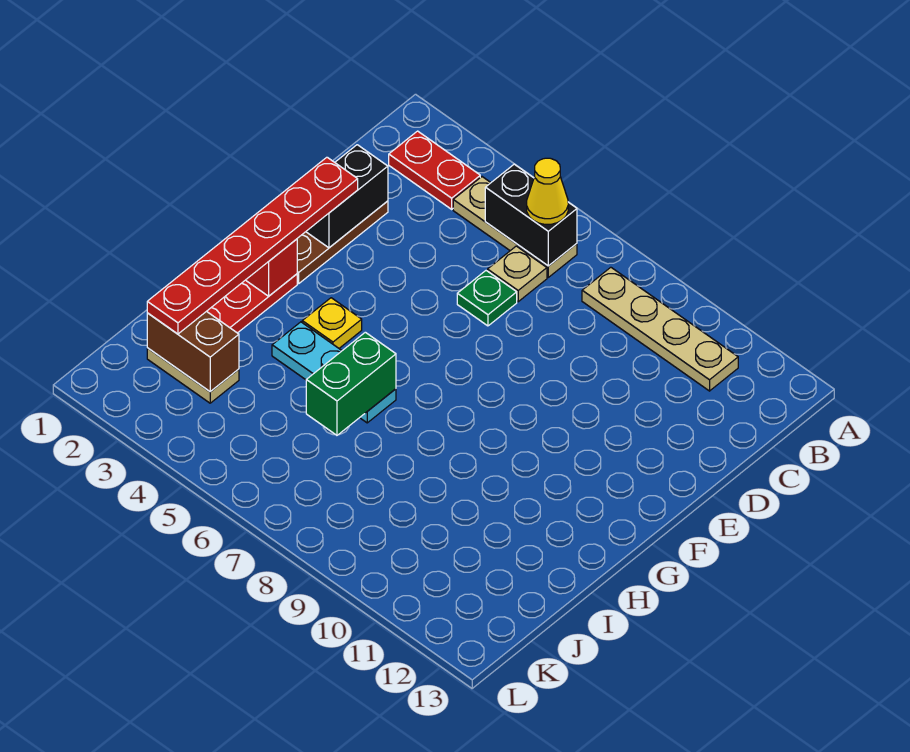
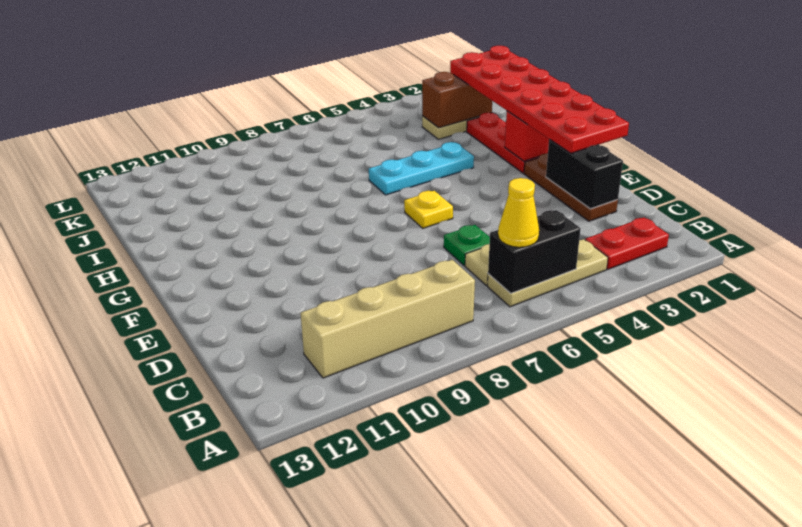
tan plate B8:B11 level 1 -> tan brick B8:B11 level 1
red plate E2:J2 level 3 -> red plate E1:J2 level 3
yellow plate G4 level 1 -> yellow plate F6 level 1
green brick H6:I6 level 2 -> none

